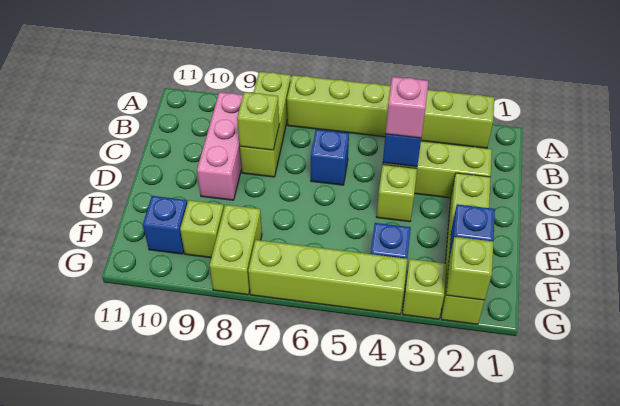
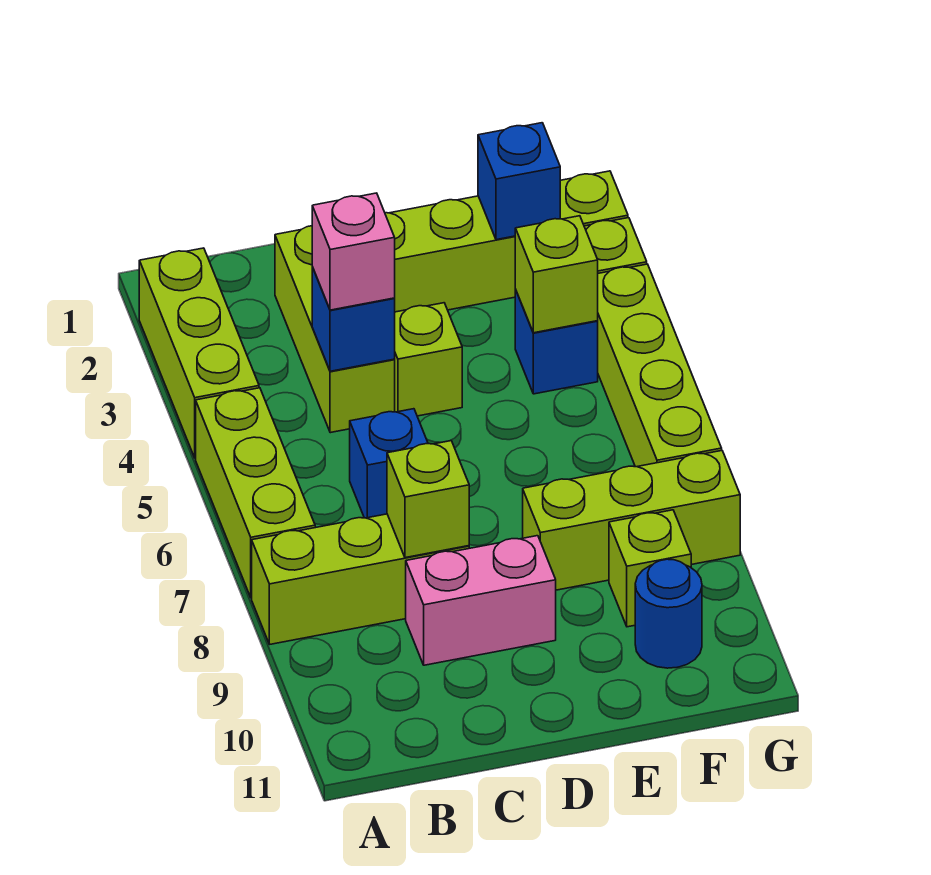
pink brick B9:D9 level 1 -> pink brick C9:D9 level 1
lime brick F8:G8 level 1 -> lime brick E8:G8 level 1
blue brick F10 level 1 -> blue round brick F10 level 1
lime brick G2 level 2 -> lime brick F4 level 2

